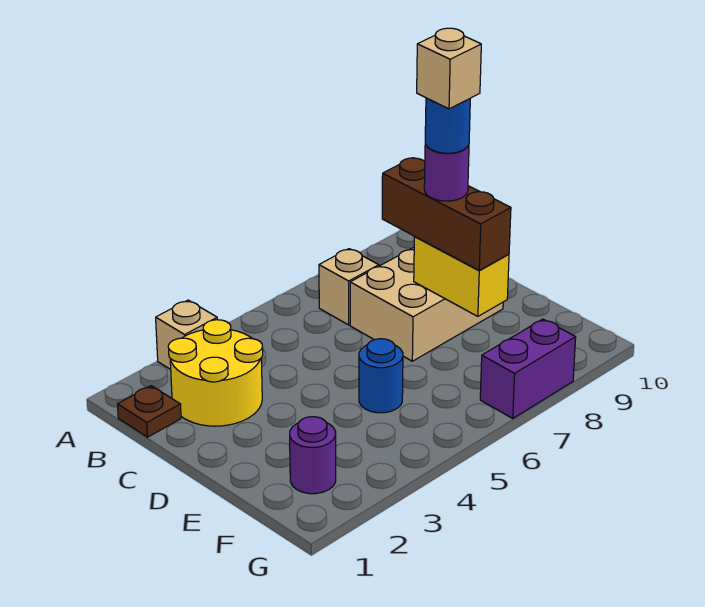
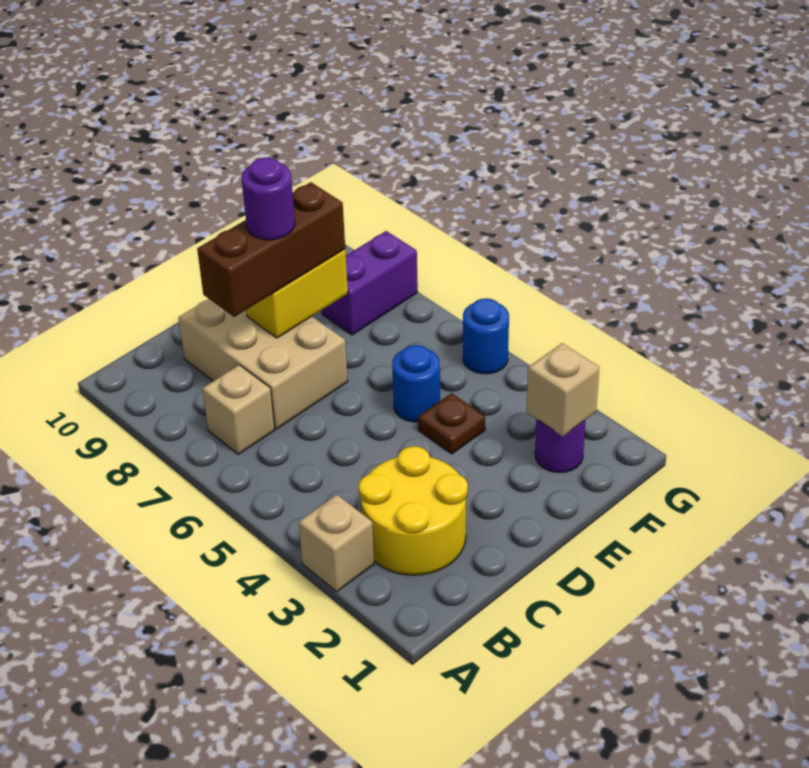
brown plate B1 level 1 -> brown plate E4 level 1
blue round brick D8 level 5 -> blue round brick G5 level 1
tan brick D8 level 6 -> tan brick F2 level 2
purple brick G7:G8 level 1 -> purple brick F8:G8 level 1

